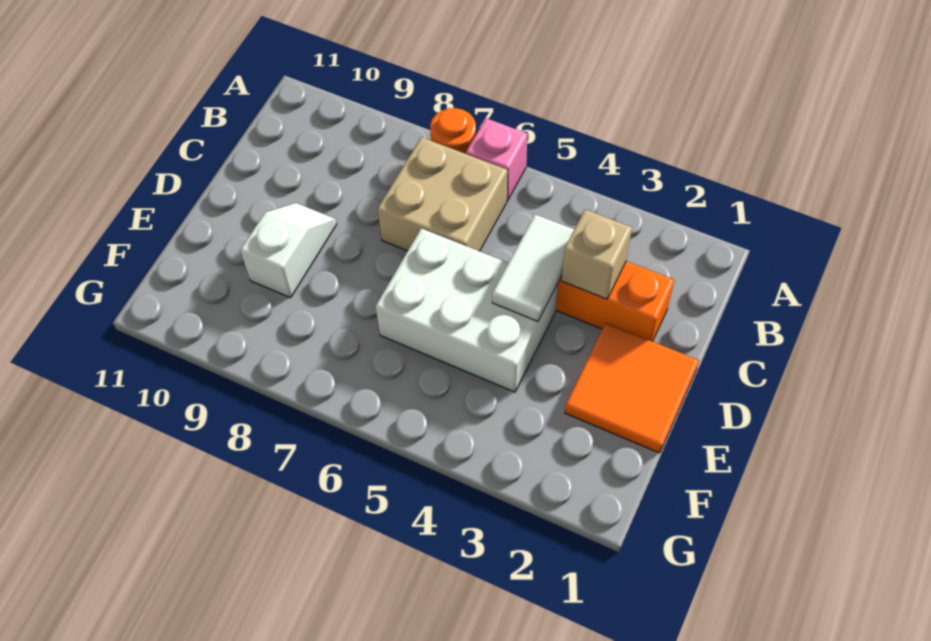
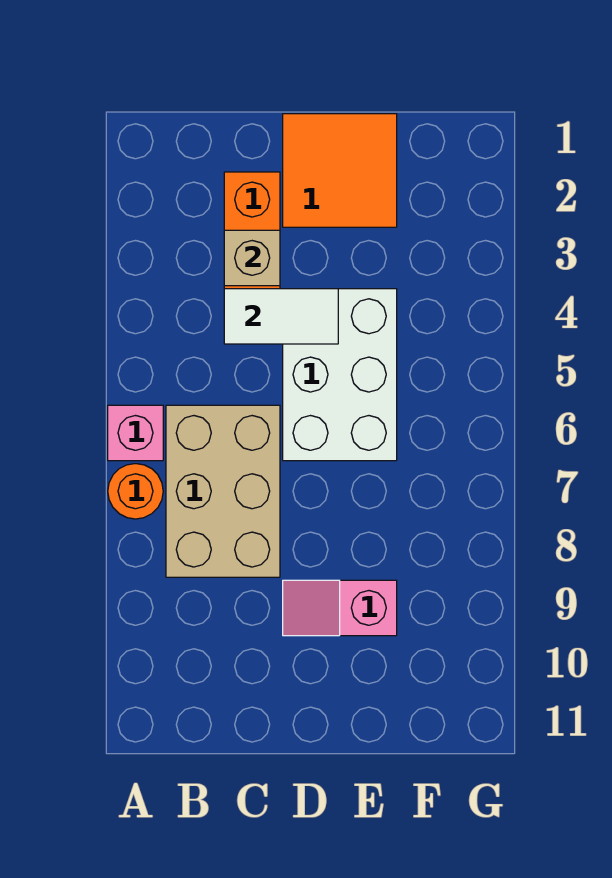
tan brick B6:C7 level 1 -> tan brick B6:C8 level 1
white slope D9:E9 level 1 top E -> pink slope D9:E9 level 1 top E

